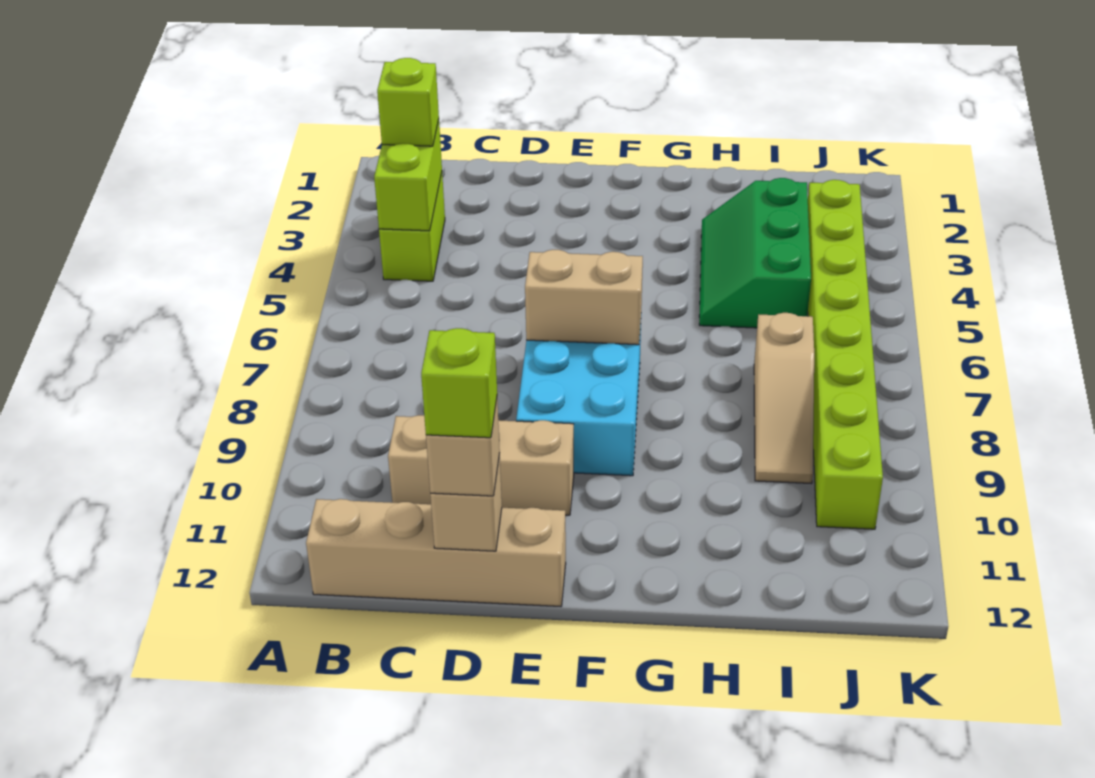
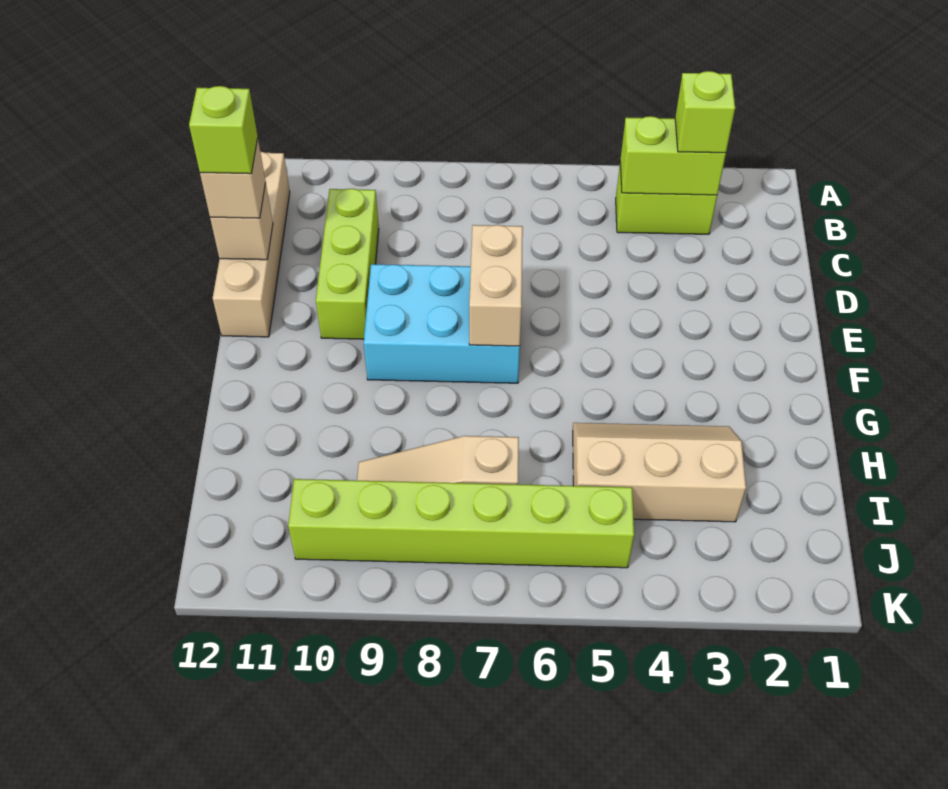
tan brick C10:E10 level 1 -> lime brick C10:E10 level 1
green slope H3:I5 level 1 top I -> tan slope H3:I5 level 1 top I
lime brick J3:J10 level 1 -> lime brick J5:J10 level 1

